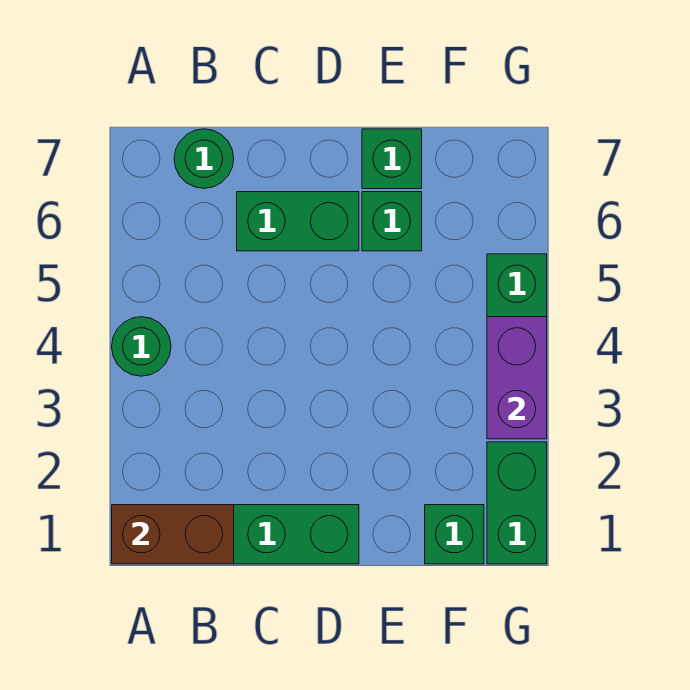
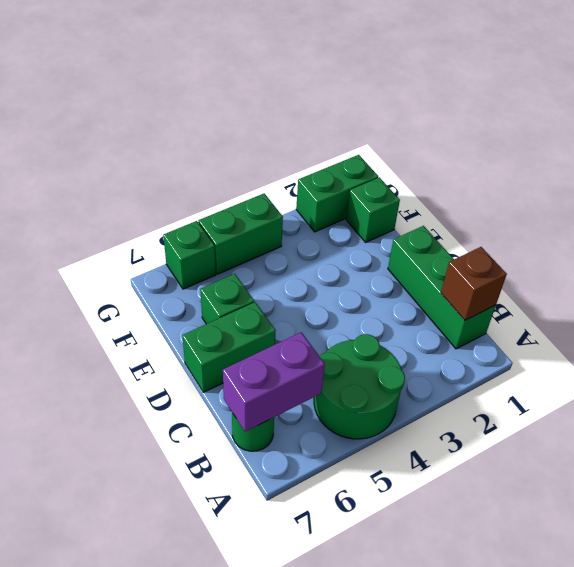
brown brick A1:B1 level 2 -> brown brick B1 level 2
green round brick A4 level 1 -> green round brick A4:B5 level 1
green brick C6:D6 level 1 -> green brick D6:D7 level 1
green brick E7 level 1 -> green brick G6 level 1
purple brick G3:G4 level 2 -> purple brick B6:B7 level 2

